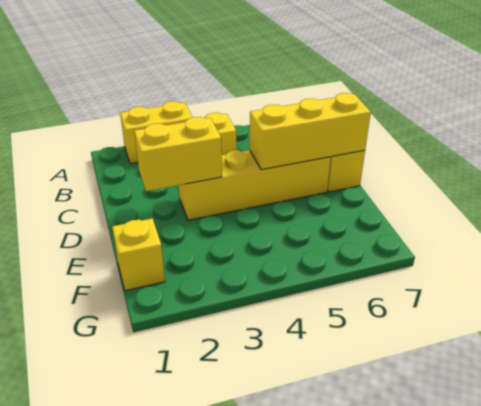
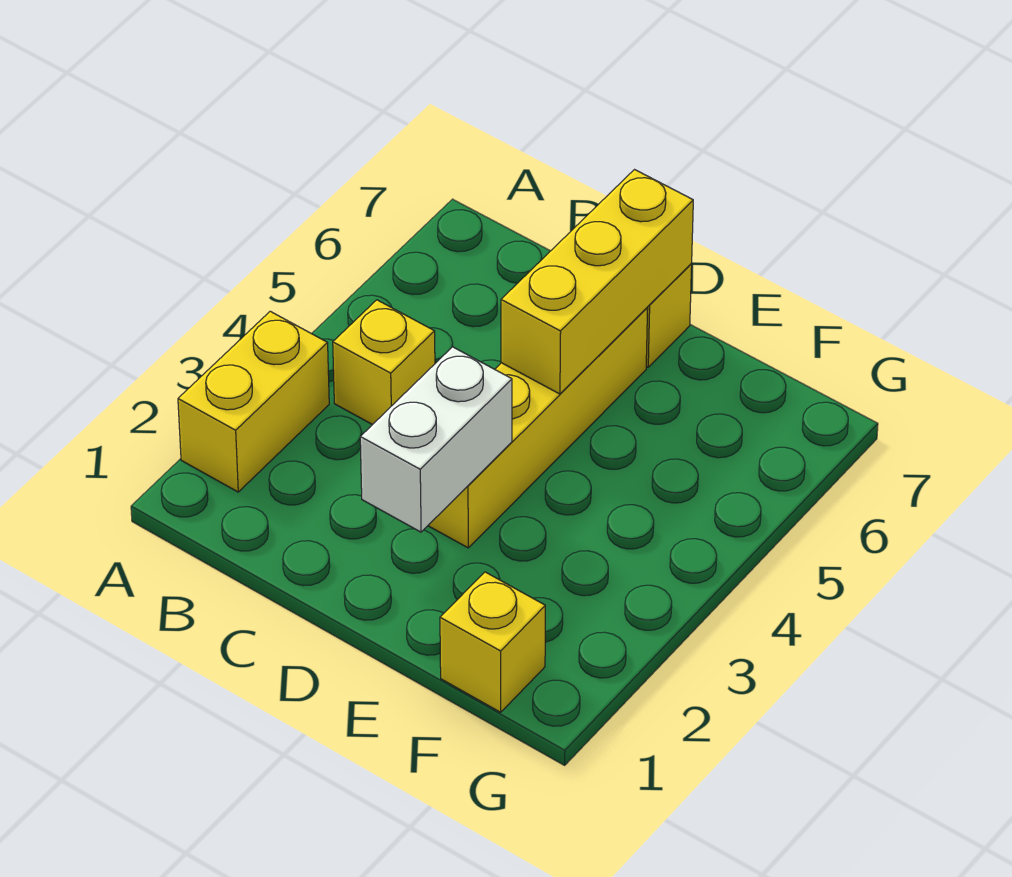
yellow brick D2:D3 level 2 -> white brick D2:D3 level 2

